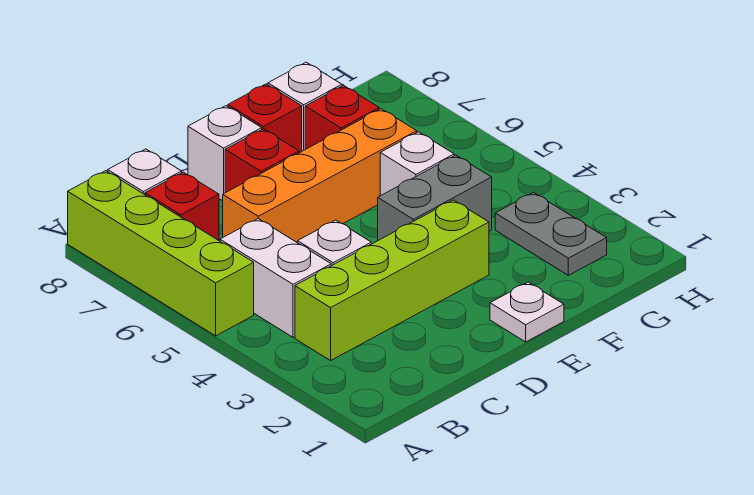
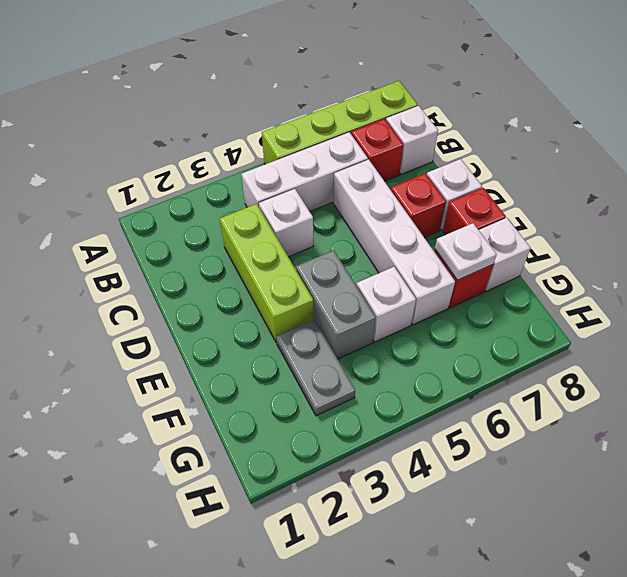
lime brick B3:E3 level 1 -> lime brick C3:E3 level 1
white brick B4:B5 level 1 -> white brick B4:B6 level 1
orange brick C6:F6 level 1 -> white brick C6:F6 level 1
white plate E1 level 1 -> white plate F7 level 2
grey plate G2:G3 level 1 -> grey plate F3:G3 level 1

